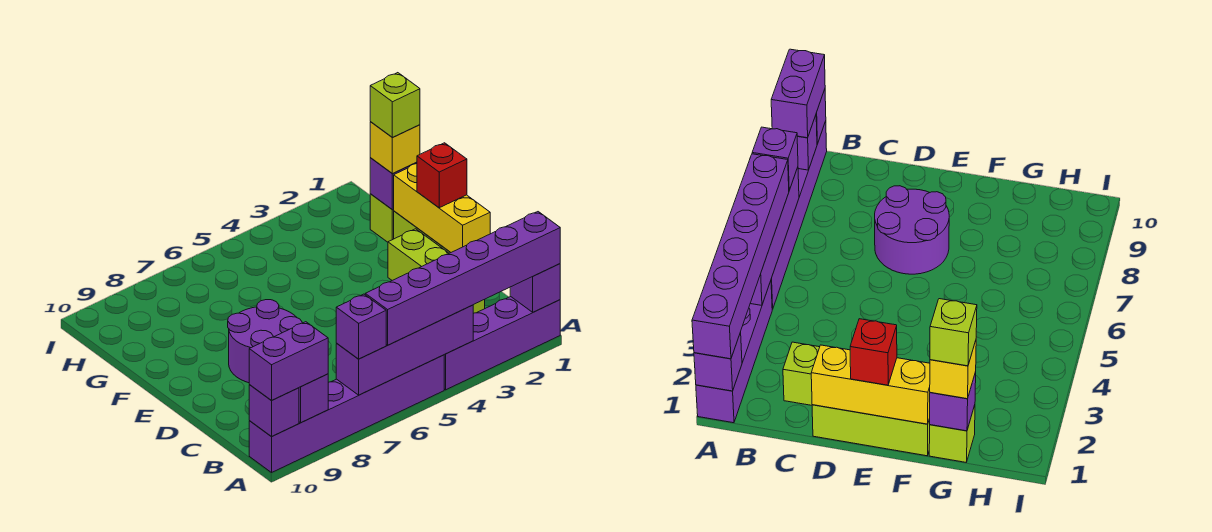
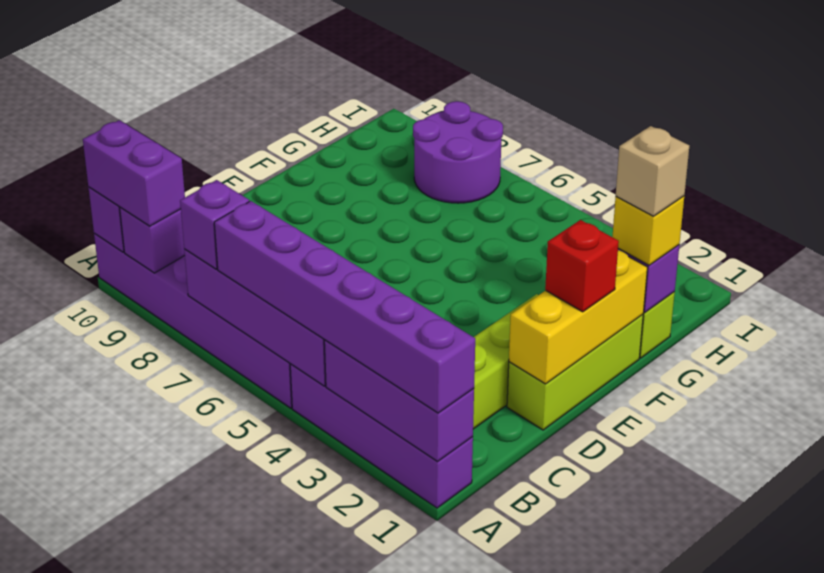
purple brick A1 level 2 -> purple brick A1:A3 level 2
purple round brick D7:E8 level 1 -> purple round brick H7:I8 level 1
lime brick G1 level 4 -> tan brick G1 level 4

